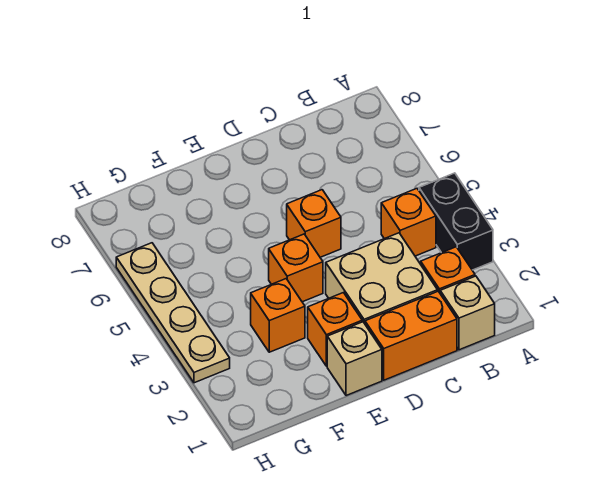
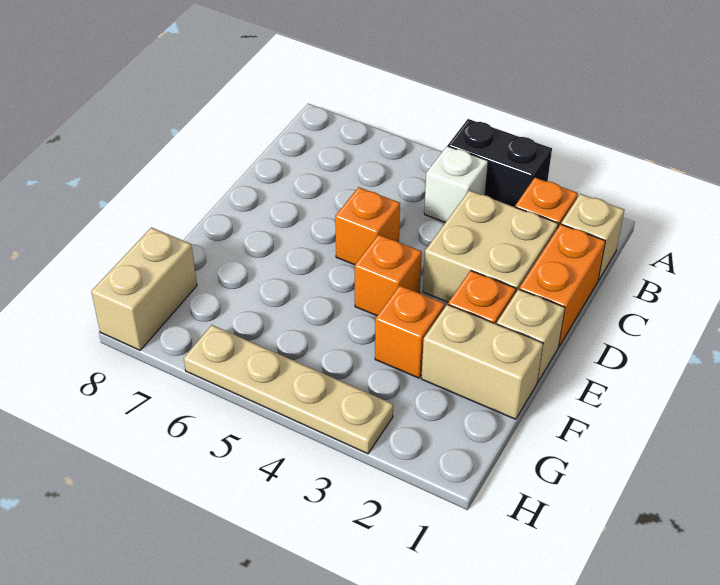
orange brick B4 level 1 -> white brick B4 level 1
none -> tan brick F1:F2 level 1
none -> tan brick G8:H8 level 1

